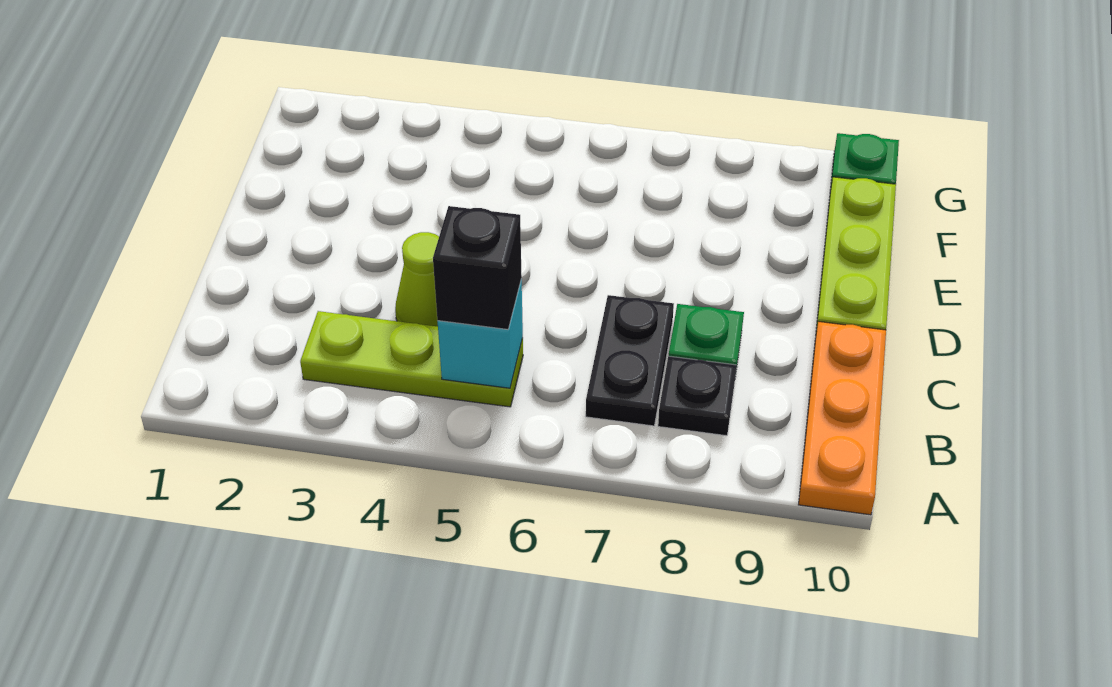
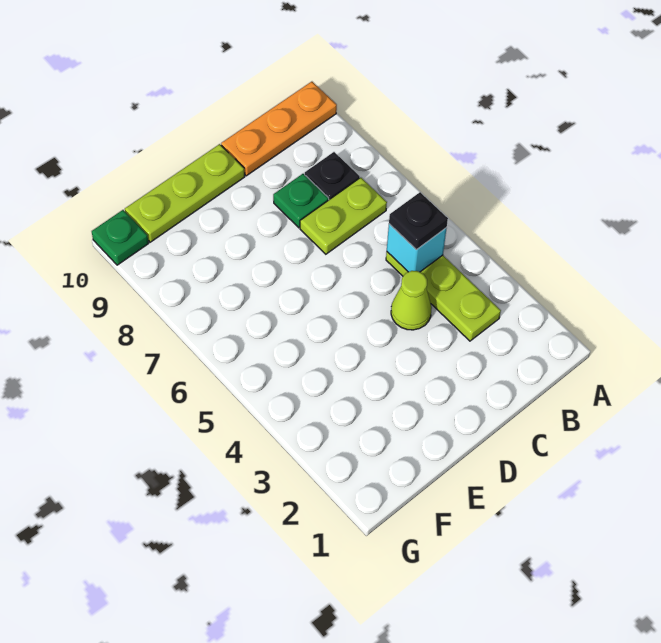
black brick B5 level 3 -> black plate B5 level 3
black plate B7:C7 level 1 -> lime plate B7:C7 level 1

